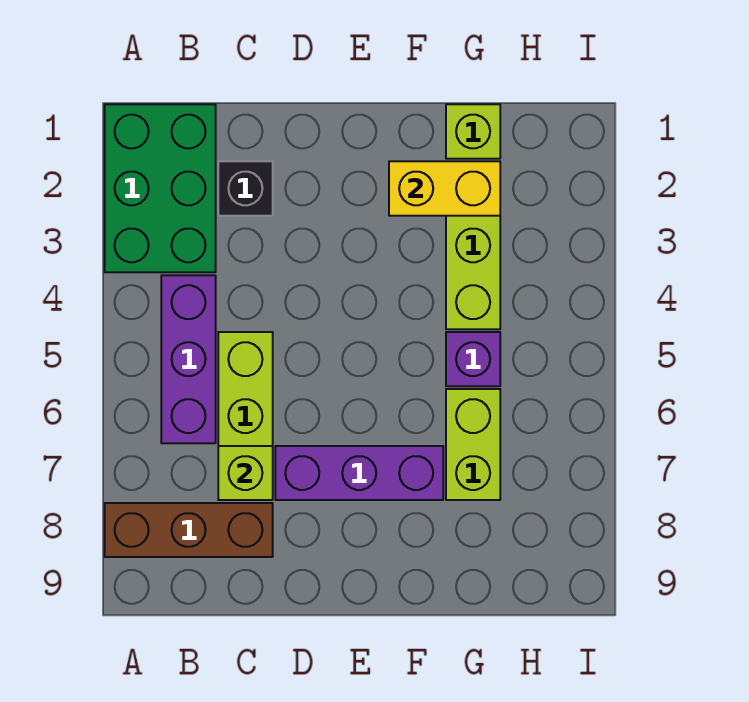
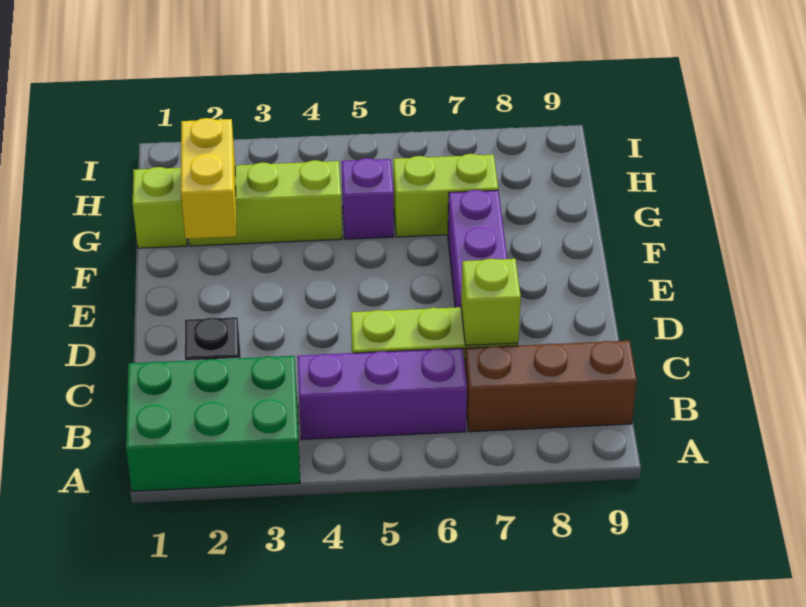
brown brick A8:C8 level 1 -> brown brick B7:B9 level 1

